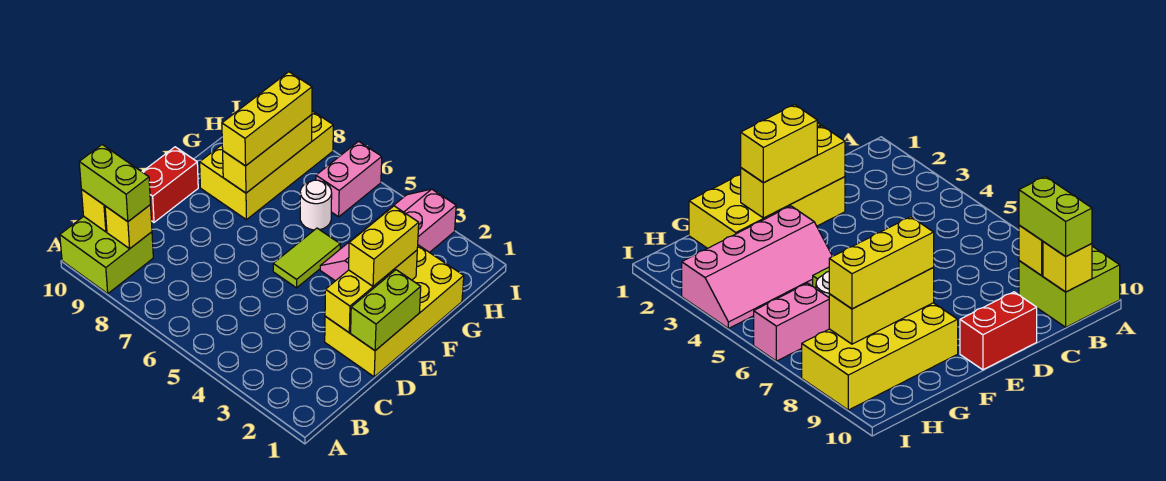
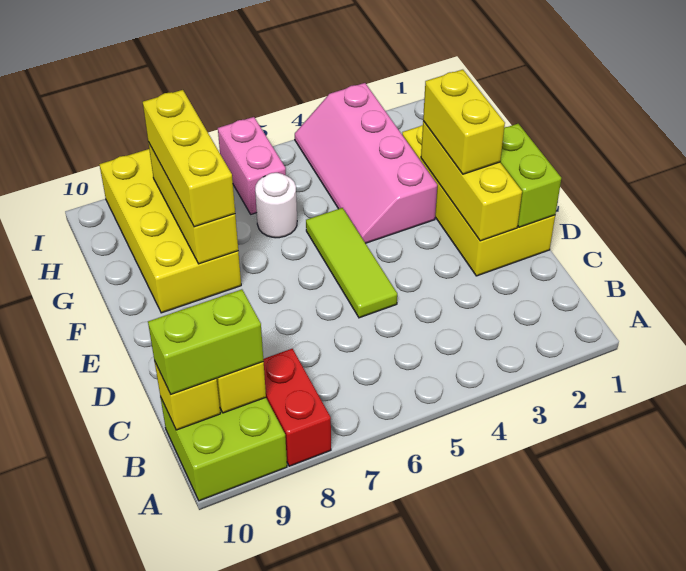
red brick D10:E10 level 1 -> red brick A8:B8 level 1
lime tile E5:F5 level 1 -> lime tile D5:F5 level 1

